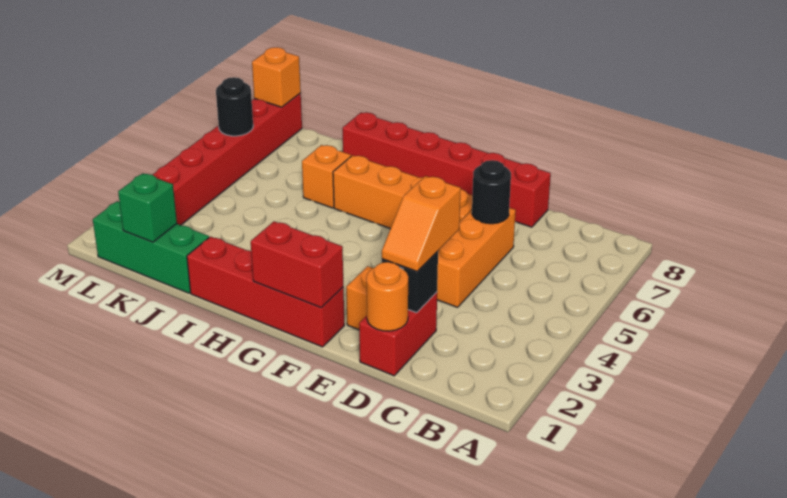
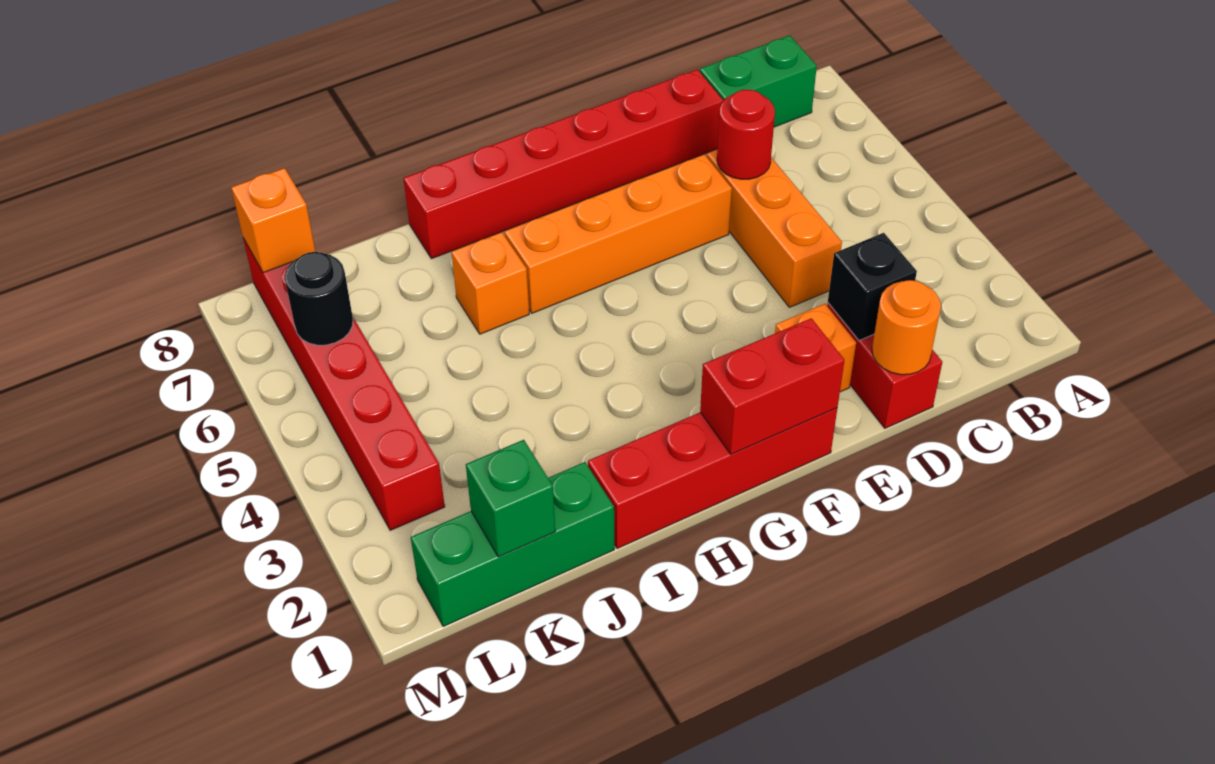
none -> green brick B8:C8 level 1
orange slope D2:D3 level 3 top 3 -> none
black round brick D6 level 2 -> red round brick D6 level 2

